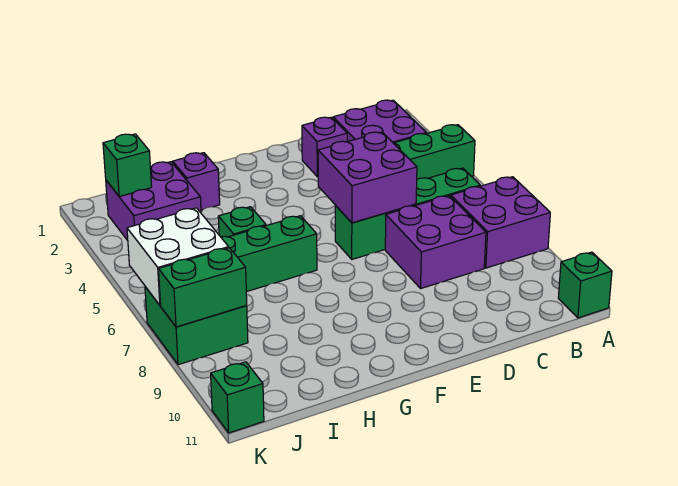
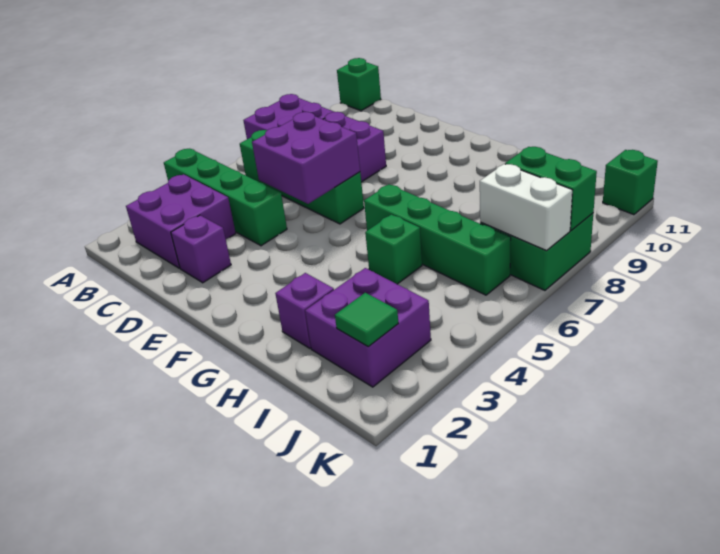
green brick J2 level 2 -> green tile J2 level 2
white brick J6:K7 level 2 -> white brick J7:K7 level 2

